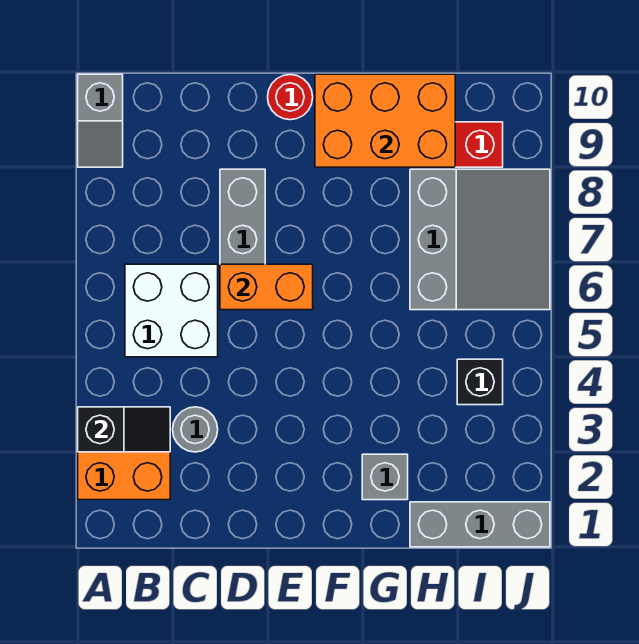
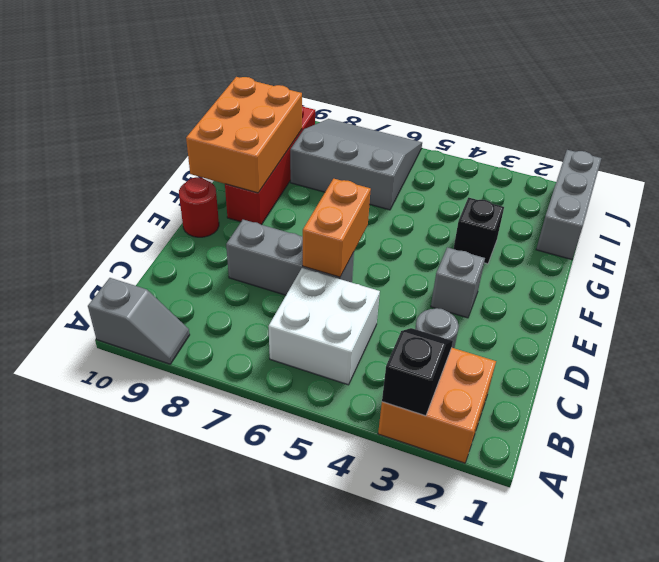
grey brick G2 level 1 -> grey brick E3 level 1
black brick I4 level 1 -> black brick G3 level 1

